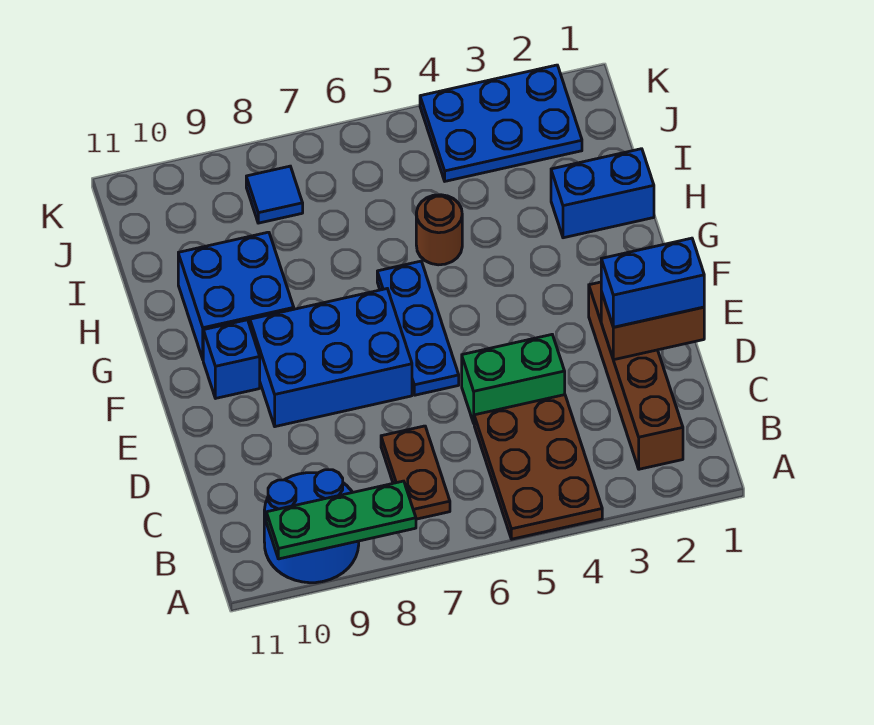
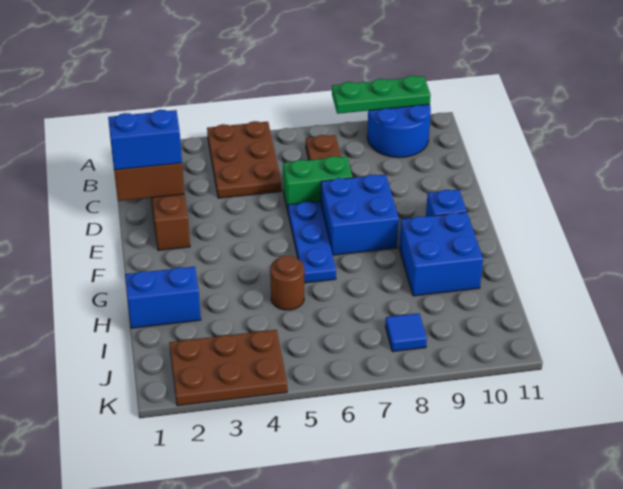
green brick D4:D5 level 1 -> green brick D6:D7 level 1
blue brick E7:F9 level 1 -> blue brick E7:F8 level 1
blue plate J2:K4 level 1 -> brown plate J2:K4 level 1

